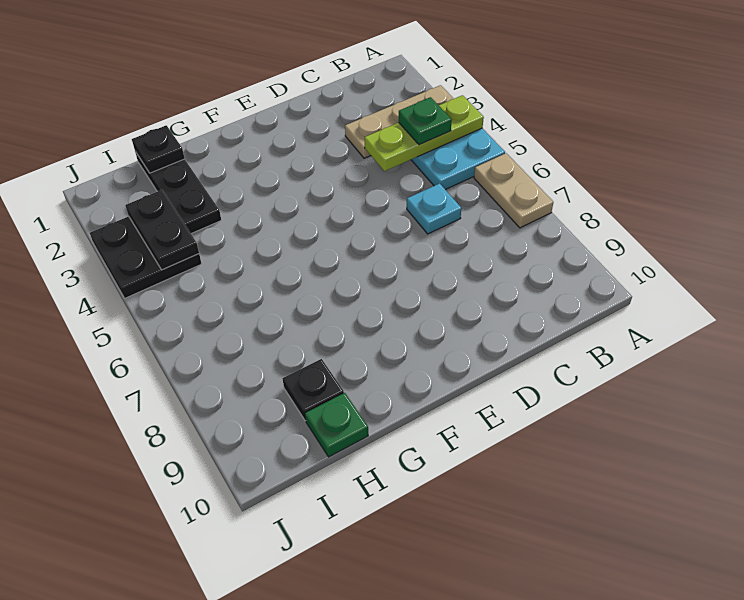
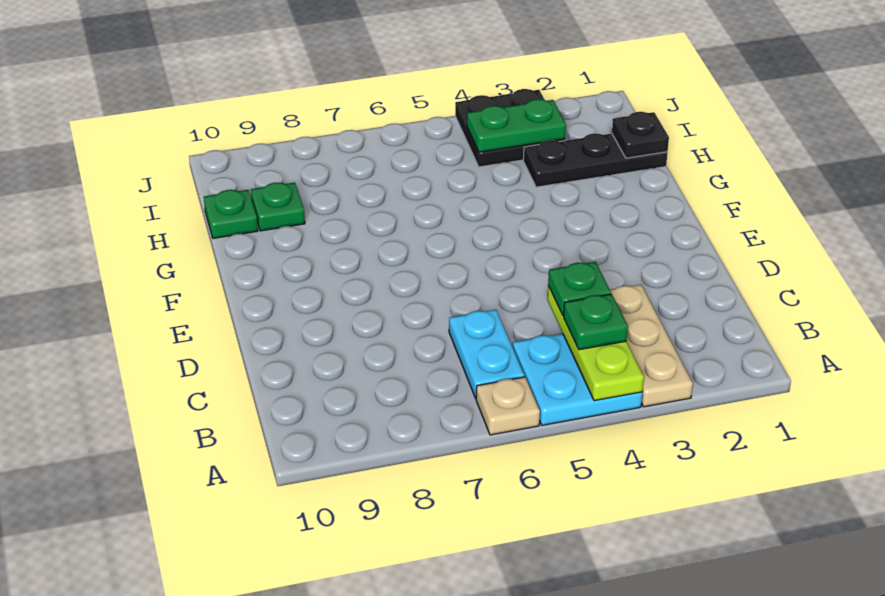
tan plate A6:A7 level 1 -> tan plate A6 level 1
none -> green plate C4 level 3
cyan plate C6 level 1 -> cyan plate B6:C6 level 1
black plate H9 level 1 -> green plate H9 level 1
black plate I3:I4 level 2 -> green plate I3:I4 level 2

